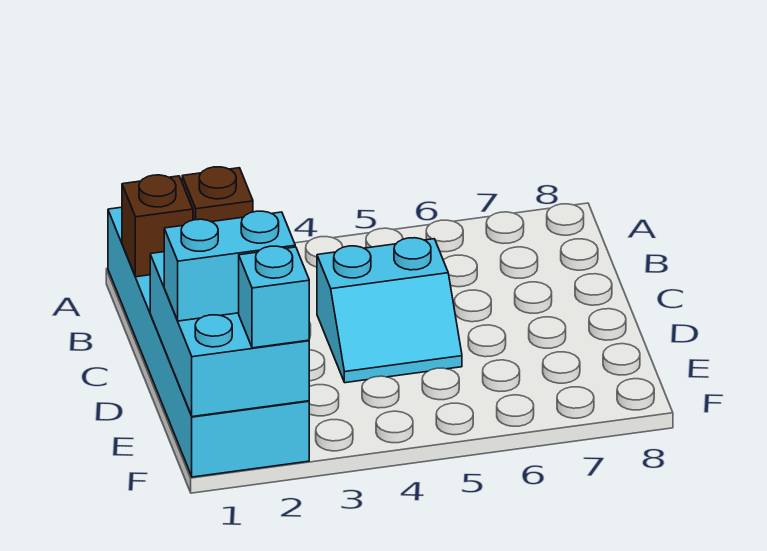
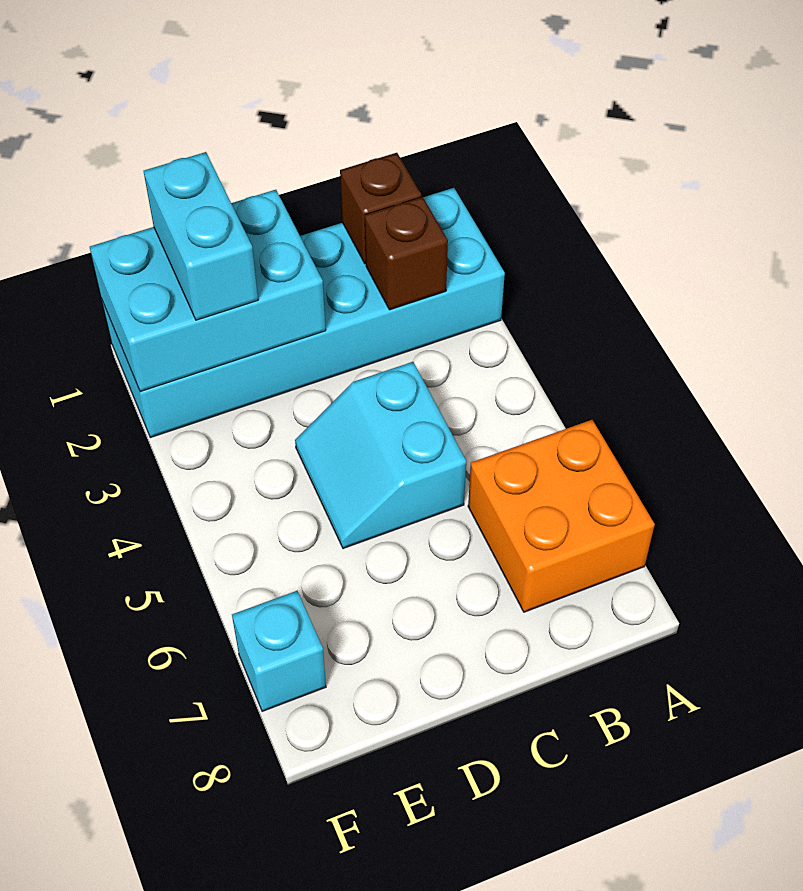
none -> orange brick A6:B7 level 1
cyan brick F2 level 3 -> cyan brick F7 level 1

